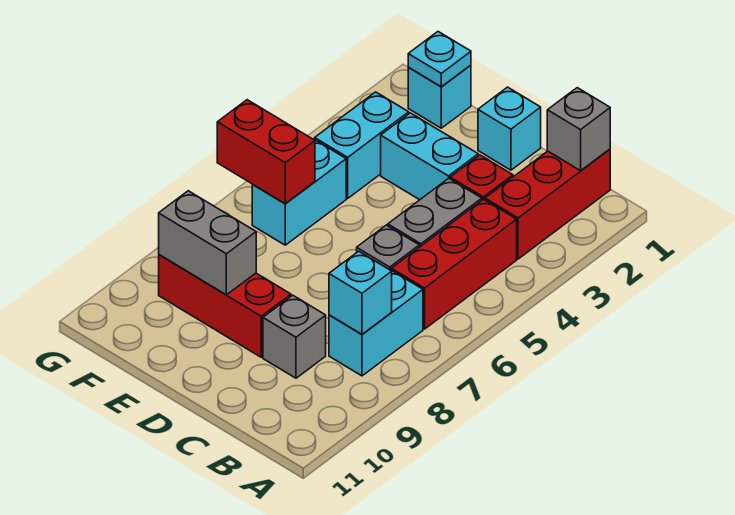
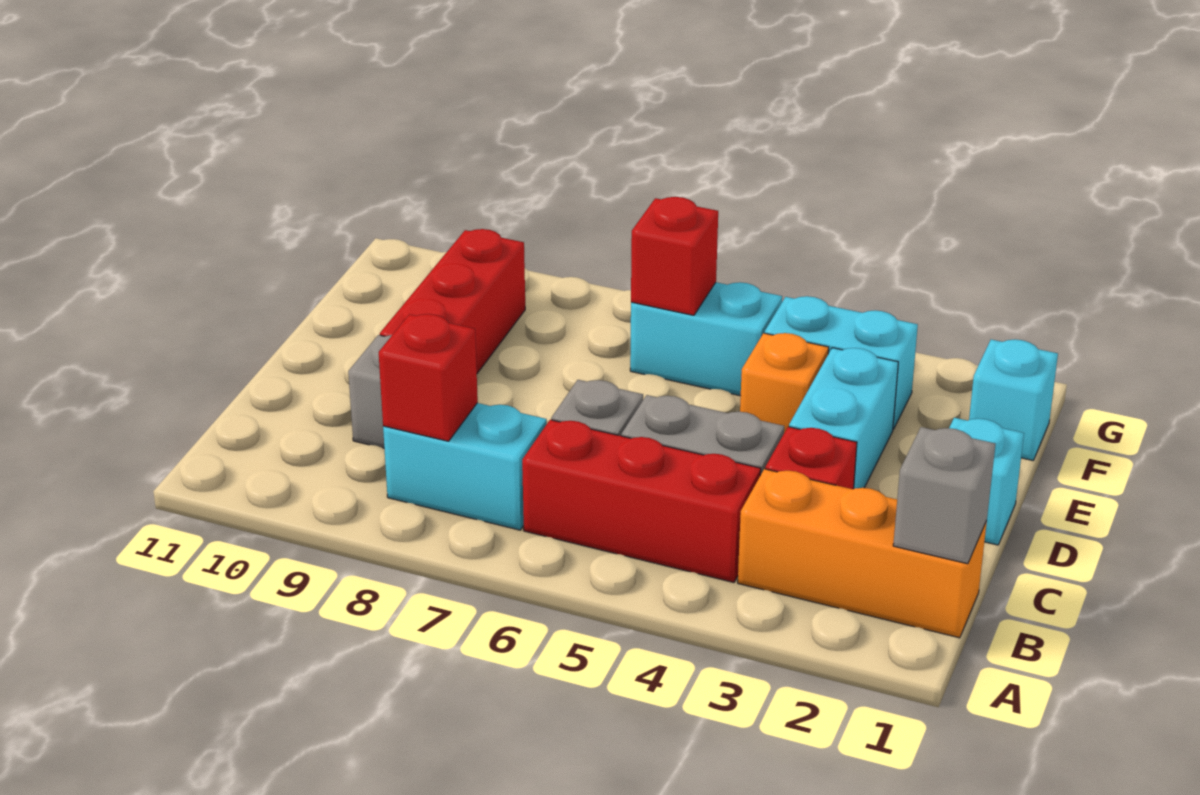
red brick B1:B3 level 1 -> orange brick B1:B3 level 1
cyan brick B8 level 2 -> red brick B8 level 2
none -> orange brick E4 level 1
grey brick E9:F9 level 2 -> none
cyan plate F1 level 2 -> none
red brick F6:G6 level 2 -> red brick F6 level 2

